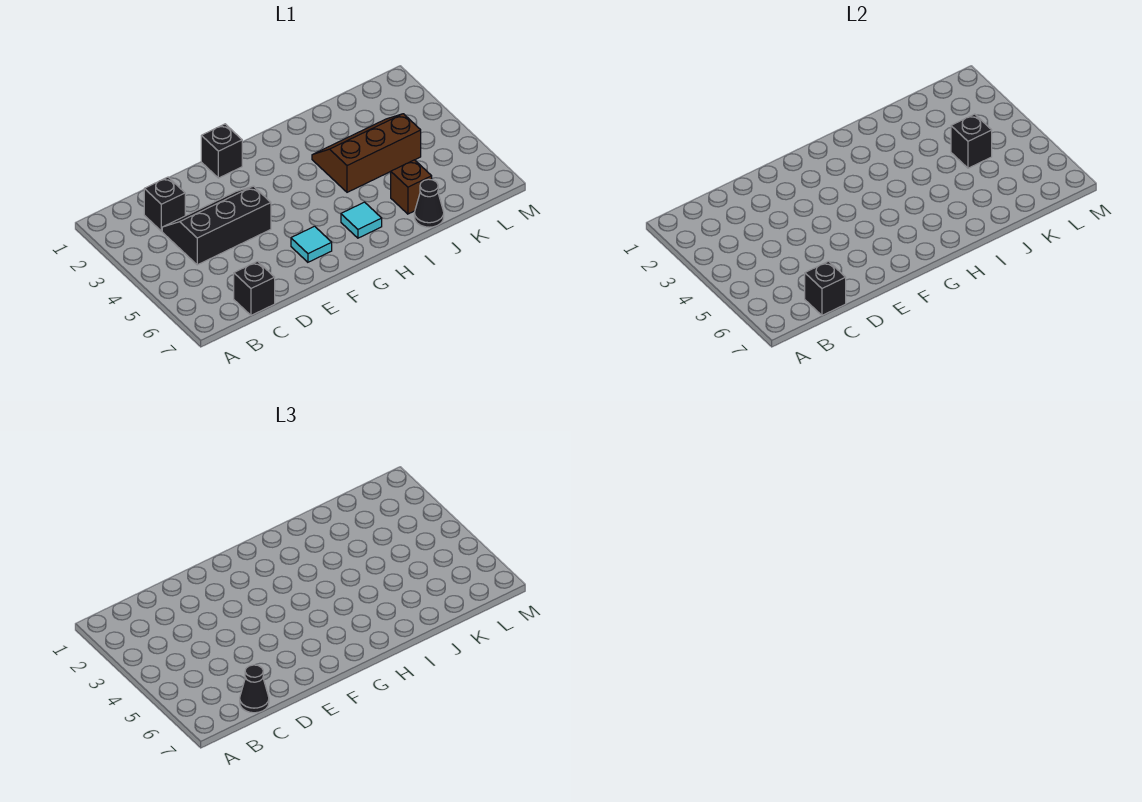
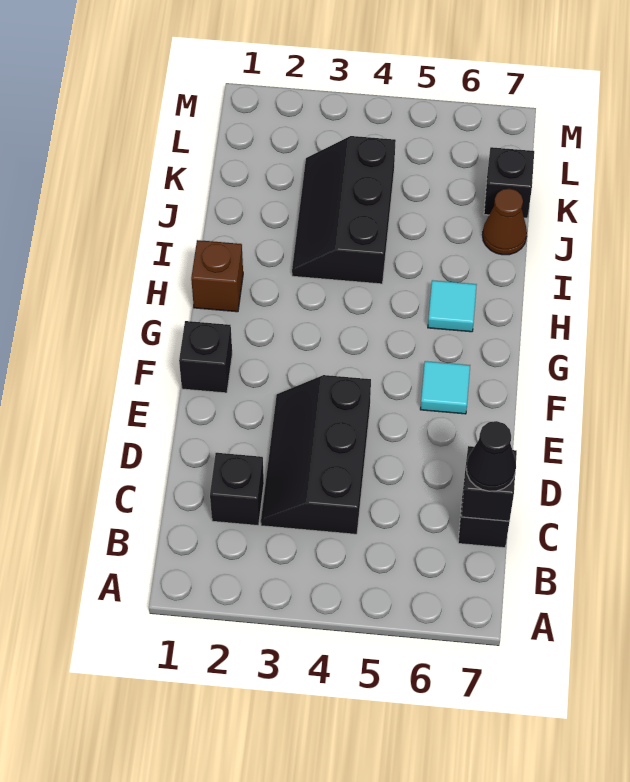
brown slope I3:K4 level 1 top 4 -> black slope I3:K4 level 1 top 4
brown brick J6 level 1 -> brown brick H1 level 1
black cone J7 level 1 -> brown cone J7 level 1
black brick K4 level 2 -> black brick K7 level 1

